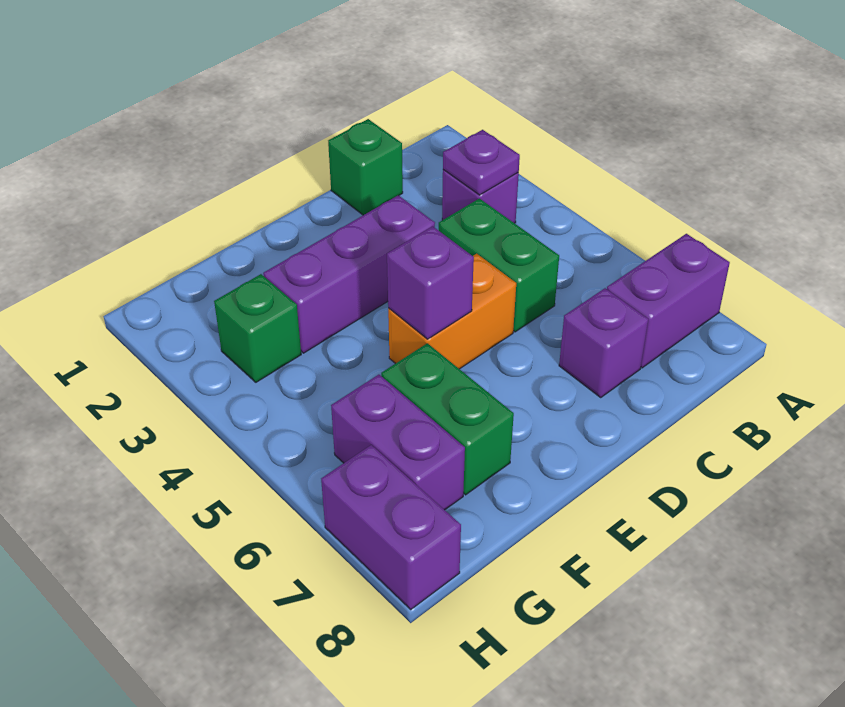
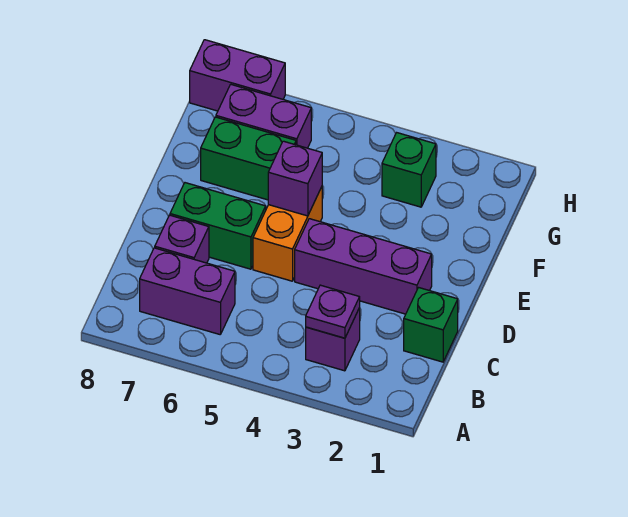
purple brick A7:B7 level 1 -> purple brick B6:B7 level 1
green brick C4:C5 level 1 -> green brick D6:D7 level 1
purple brick D3:F3 level 1 -> purple brick D2:D4 level 1

